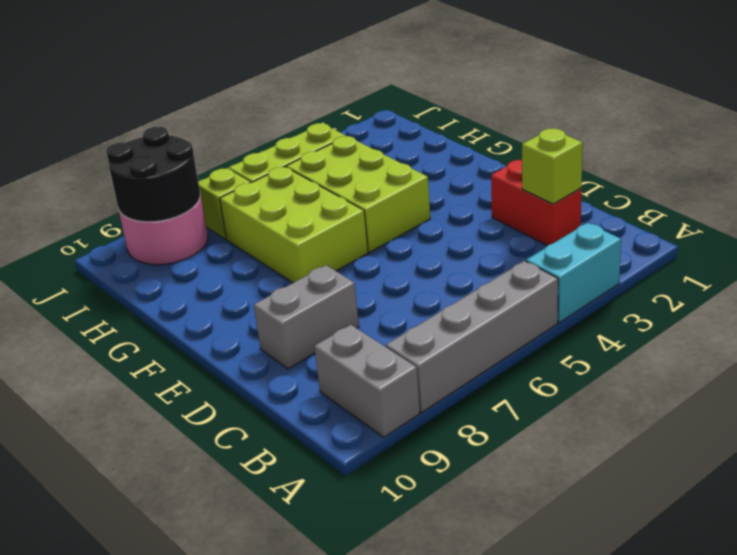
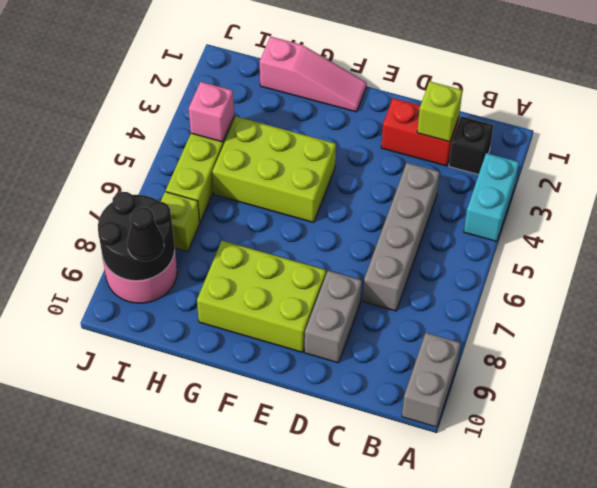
grey brick A5:A8 level 1 -> grey brick C4:C7 level 1
grey brick A9:B9 level 1 -> grey brick A9:A10 level 1
none -> black brick B2 level 1
none -> pink slope F1:H1 level 1 top H
lime brick F6:H7 level 1 -> lime brick E8:G9 level 1
none -> pink brick I4 level 2
none -> black cone I9 level 3

